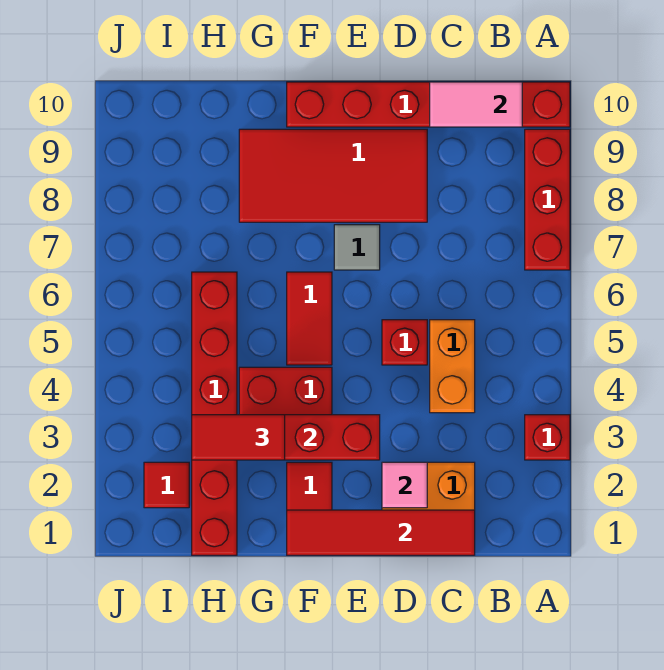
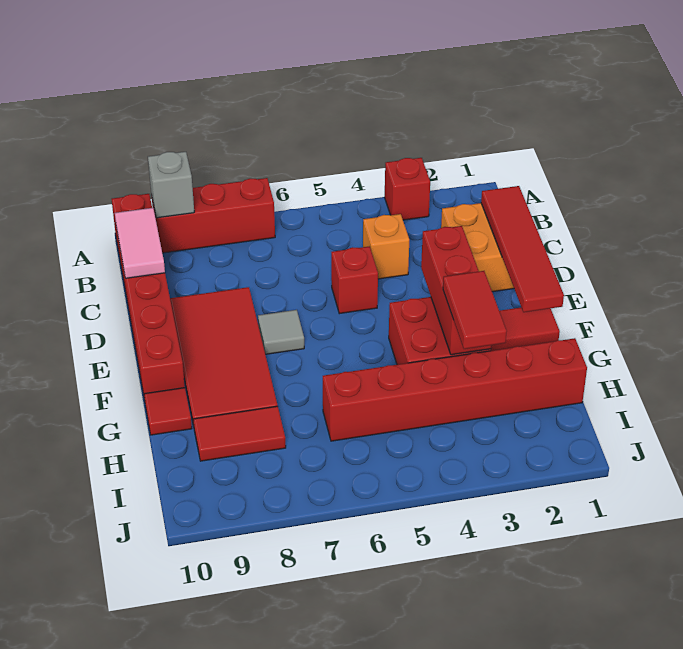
none -> grey brick A9 level 2
orange brick C4:C5 level 1 -> orange brick C4 level 1
pink tile D2 level 2 -> none
red tile F5:F6 level 1 -> red tile H8:H9 level 1
red tile I2 level 1 -> red tile G10 level 1

